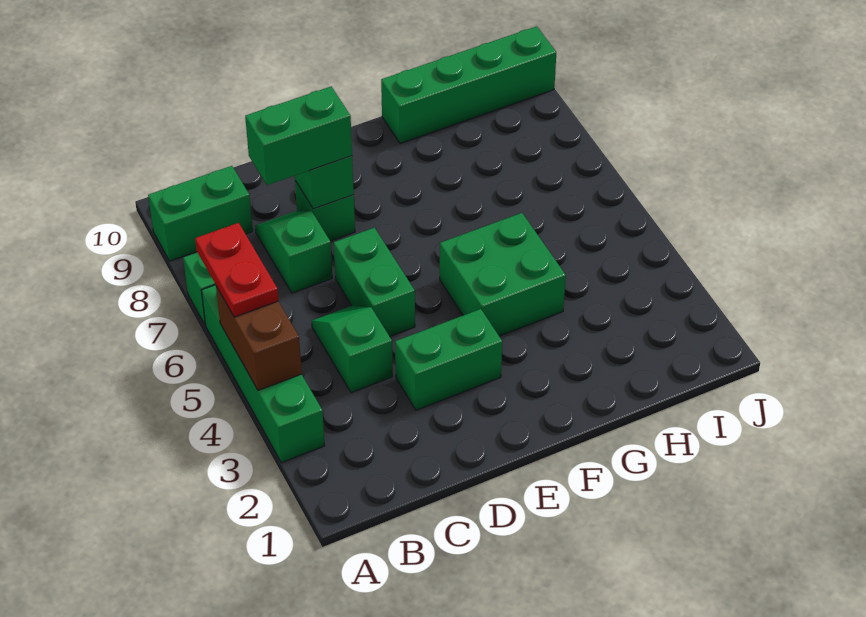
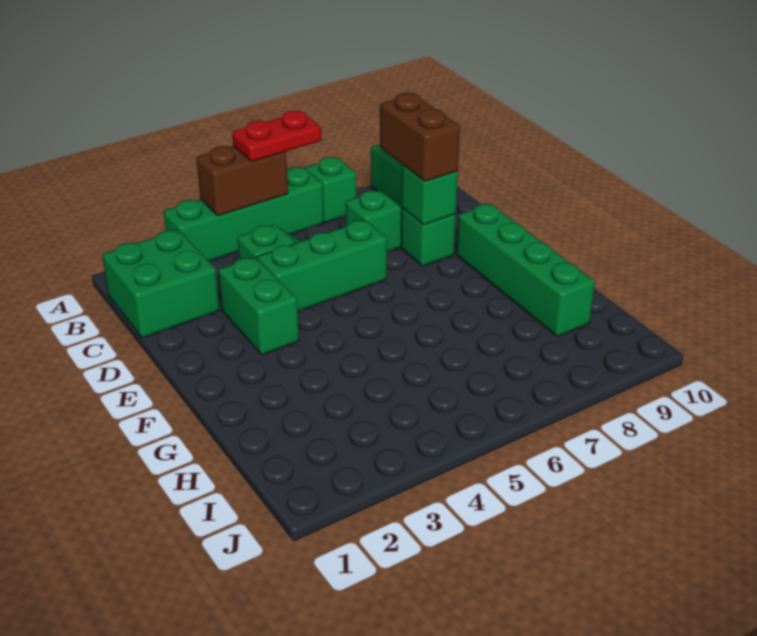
green brick C8:D8 level 3 -> brown brick C8:D8 level 3
green brick D5:D6 level 1 -> green brick D4:D6 level 1
green brick F4:G5 level 1 -> green brick B1:C2 level 1
green brick G10:J10 level 1 -> green brick E9:H9 level 1

